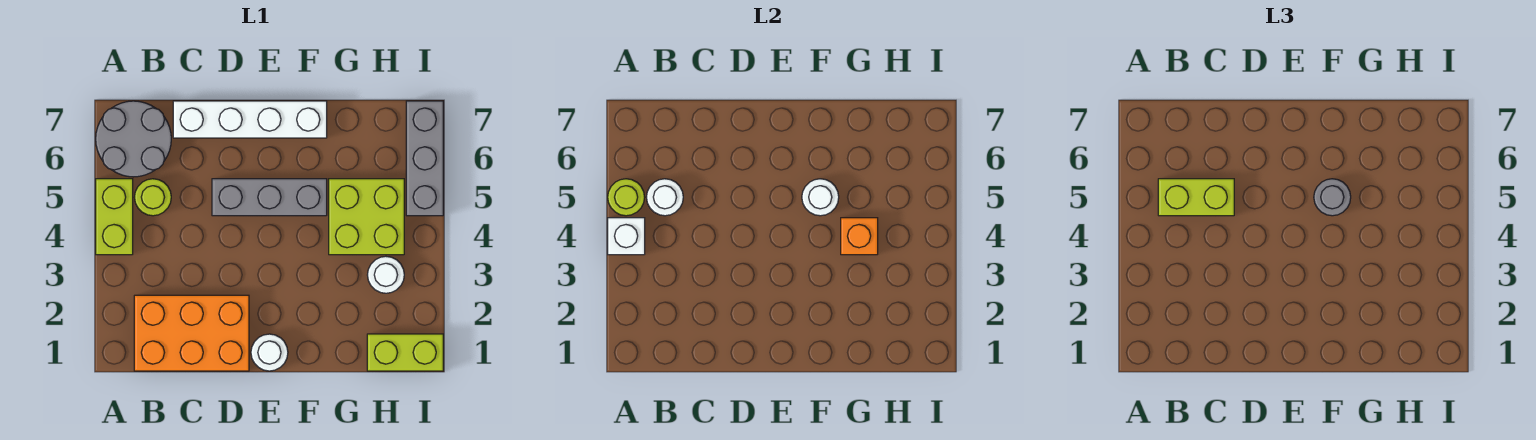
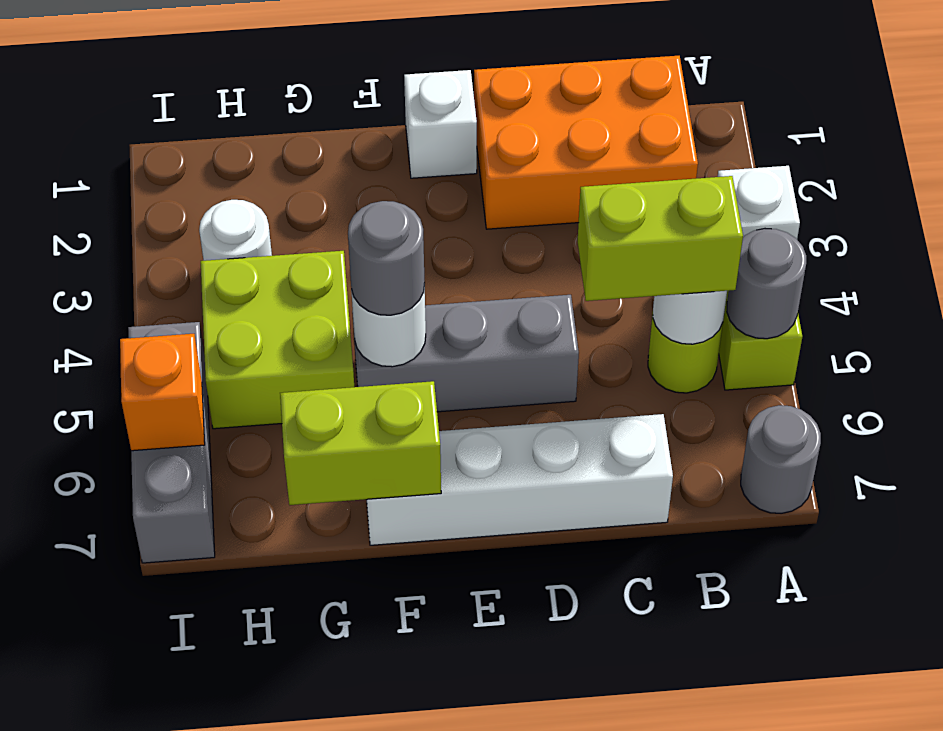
lime round brick A5 level 2 -> grey round brick A5 level 2
grey round brick A6:B7 level 1 -> grey round brick A7 level 1
white round brick E1 level 1 -> white brick E1 level 1
orange brick G4 level 2 -> orange brick I6 level 2
lime brick H1:I1 level 1 -> lime brick F7:G7 level 2

